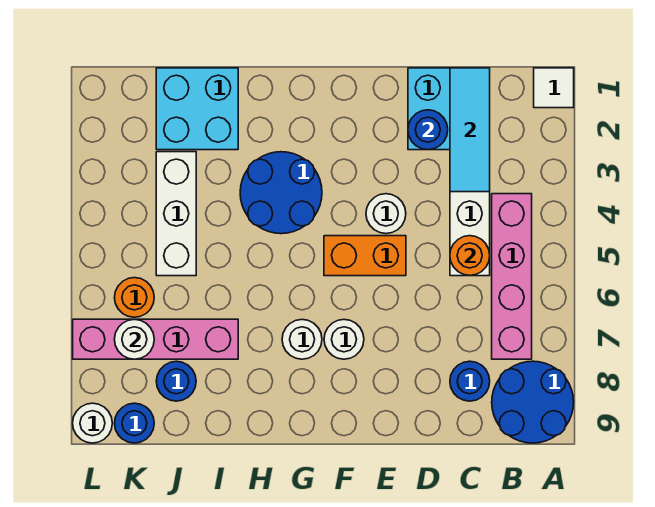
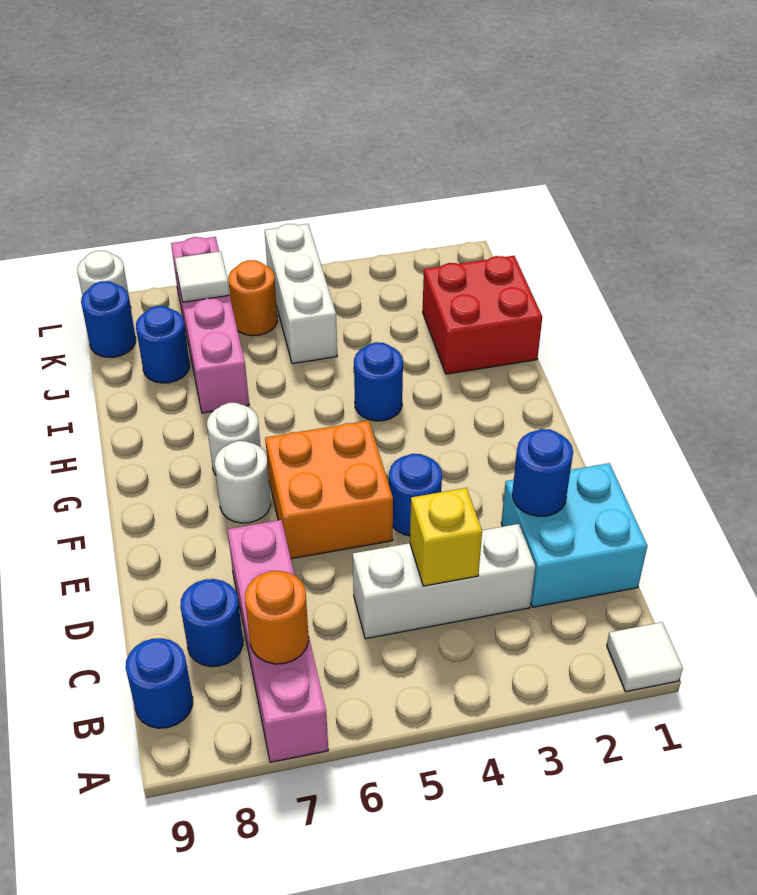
blue round brick A8:B9 level 1 -> blue round brick B9 level 1
pink brick B4:B7 level 1 -> pink brick A7:D7 level 1
cyan tile C1:C3 level 2 -> none
none -> yellow brick C4 level 2
orange round brick C5 level 2 -> orange round brick B7 level 2
white round brick E4 level 1 -> blue round brick E4 level 1
orange brick E5:F5 level 1 -> orange brick E5:F6 level 1
blue round brick G3:H4 level 1 -> blue round brick H4 level 1
cyan brick I1:J2 level 1 -> red brick I1:J2 level 1
white brick J3:J5 level 1 -> white brick J5:L5 level 1
white round brick K7 level 2 -> white tile K7 level 2

